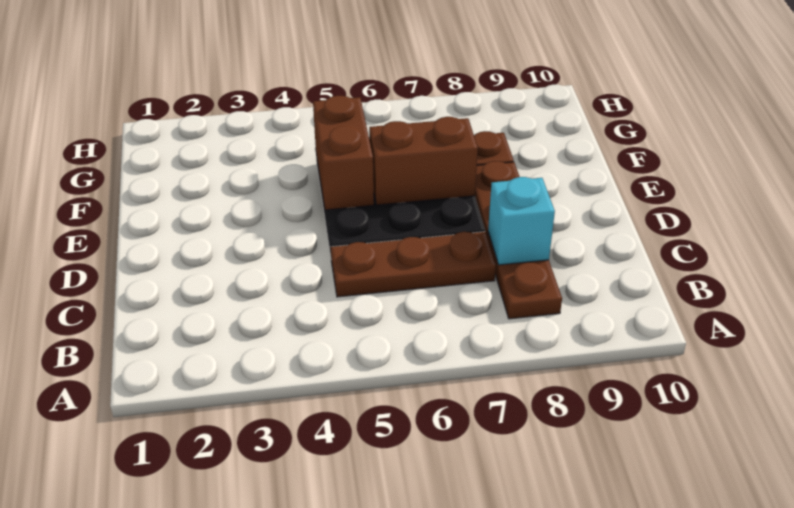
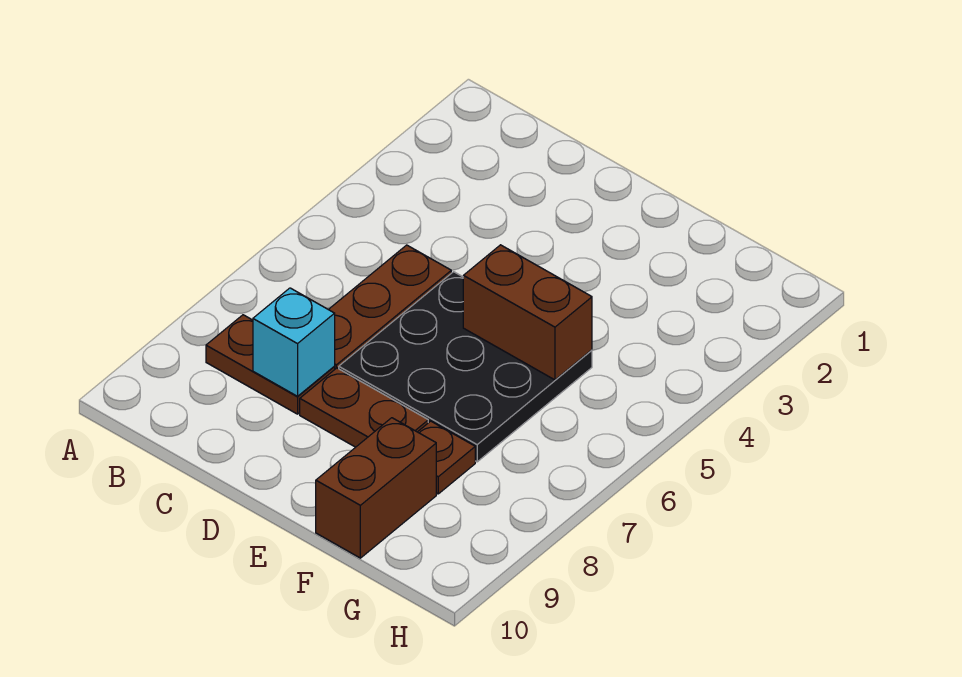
brown brick E6:E7 level 2 -> brown brick F9:F10 level 1

